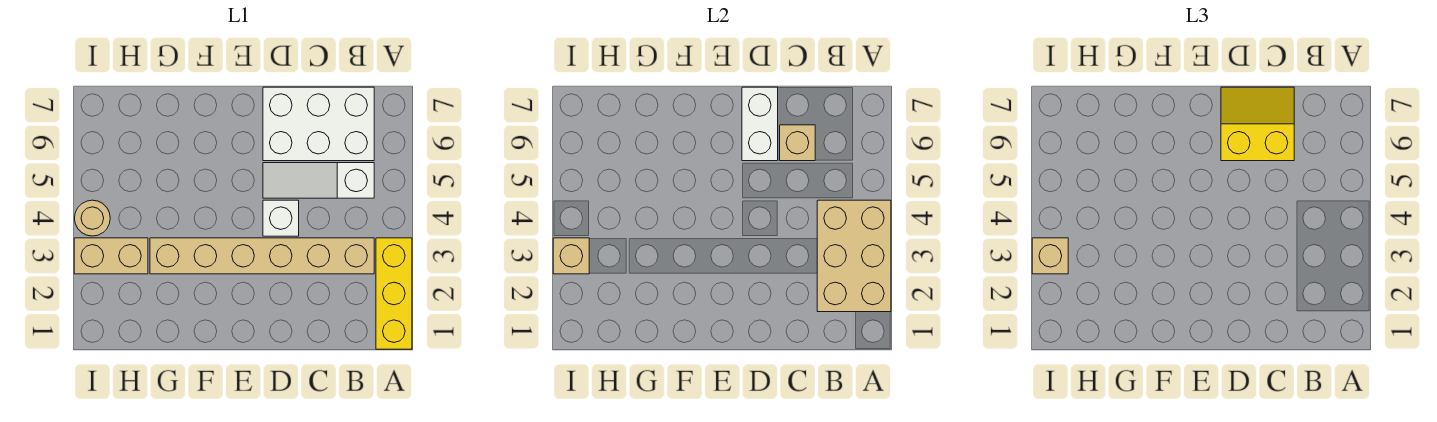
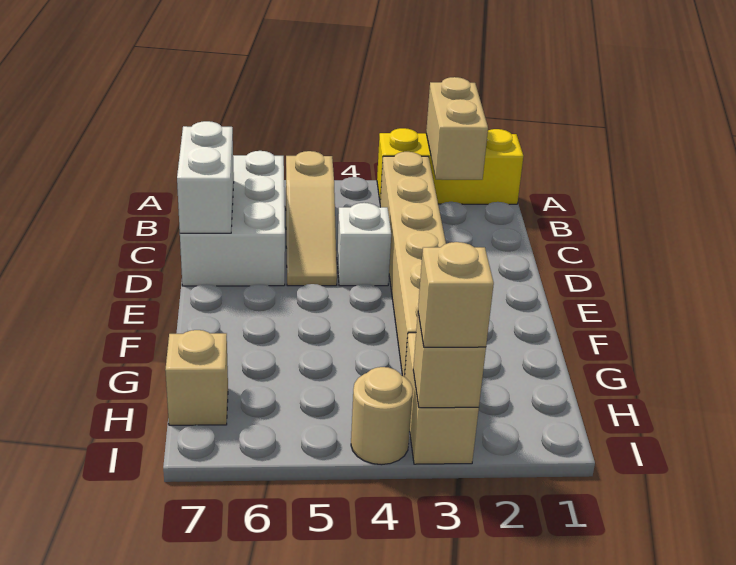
tan brick A2:B4 level 2 -> tan brick A2:B2 level 2
white slope B5:D5 level 1 top B -> tan slope B5:D5 level 1 top B
tan brick C6 level 2 -> tan brick H7 level 1
yellow slope C6:D7 level 3 top 6 -> none
white brick D6:D7 level 2 -> white brick C7:D7 level 2

